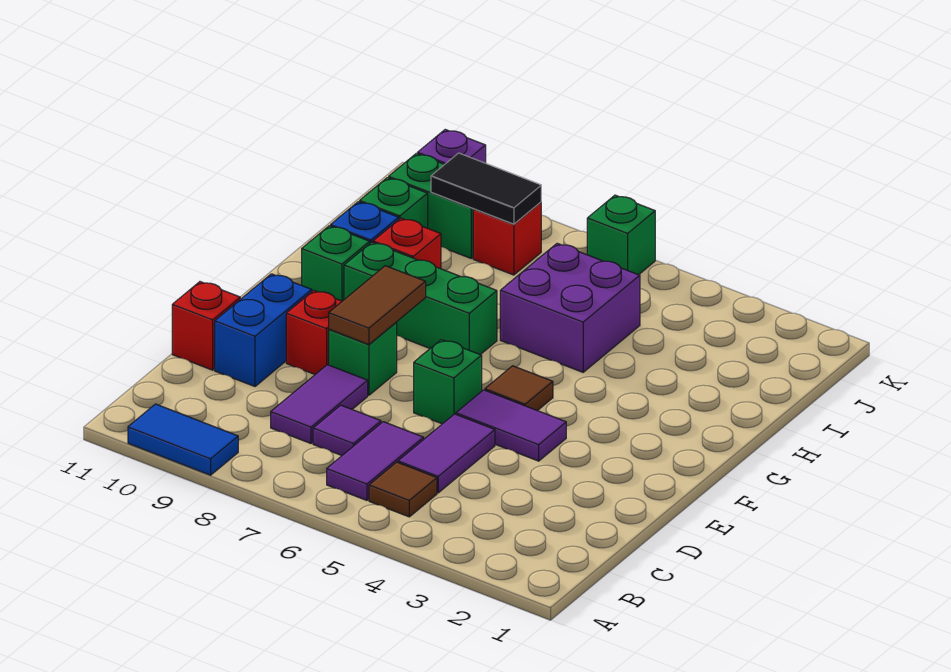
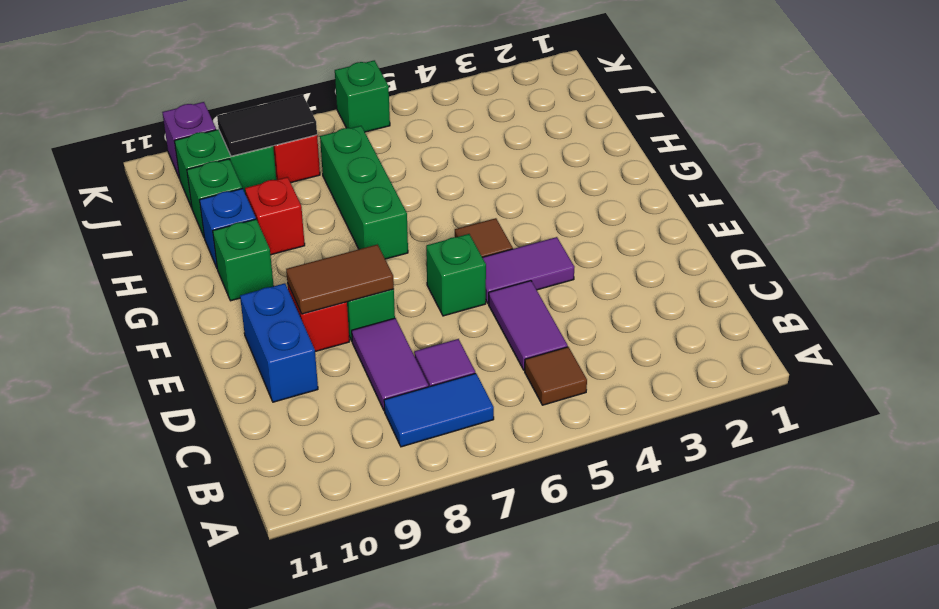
blue tile A9:A10 level 1 -> blue tile B7:B8 level 1
purple tile B6:C6 level 1 -> none
red brick D11 level 1 -> none
brown tile E8:F8 level 2 -> brown tile E8:E9 level 2
green brick G7:G9 level 1 -> green brick G7:I7 level 1
purple brick H5:I6 level 1 -> none

